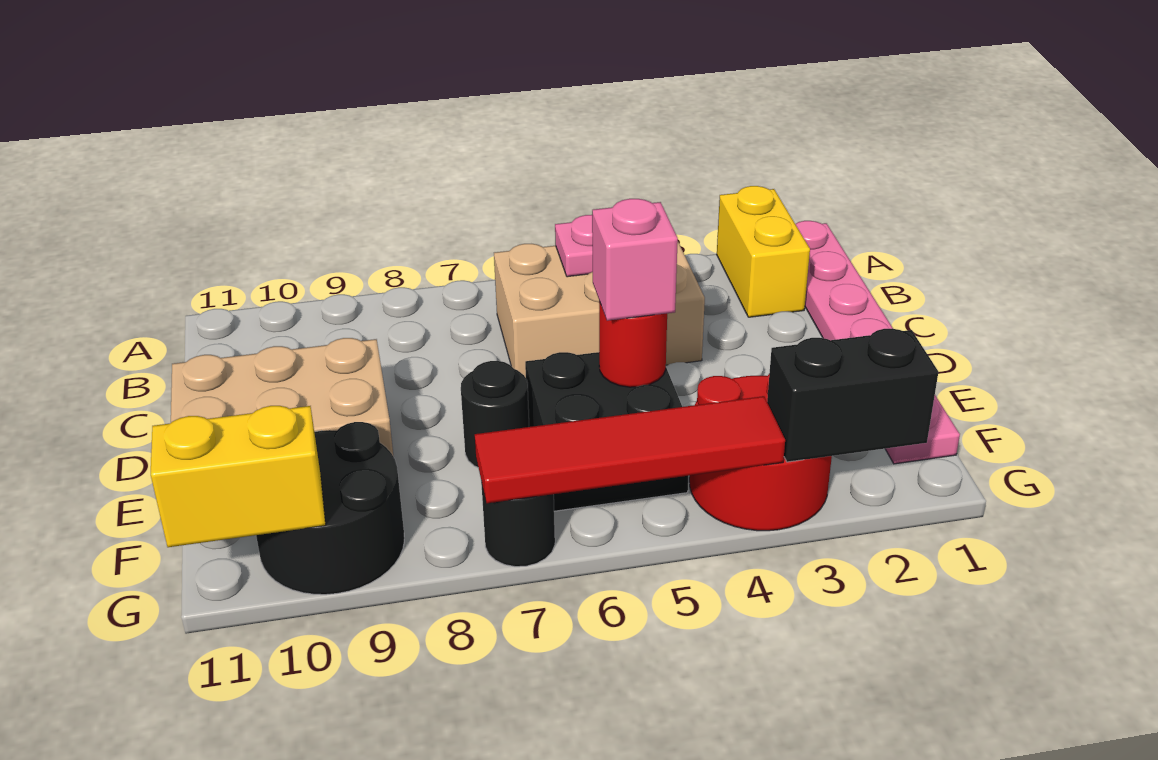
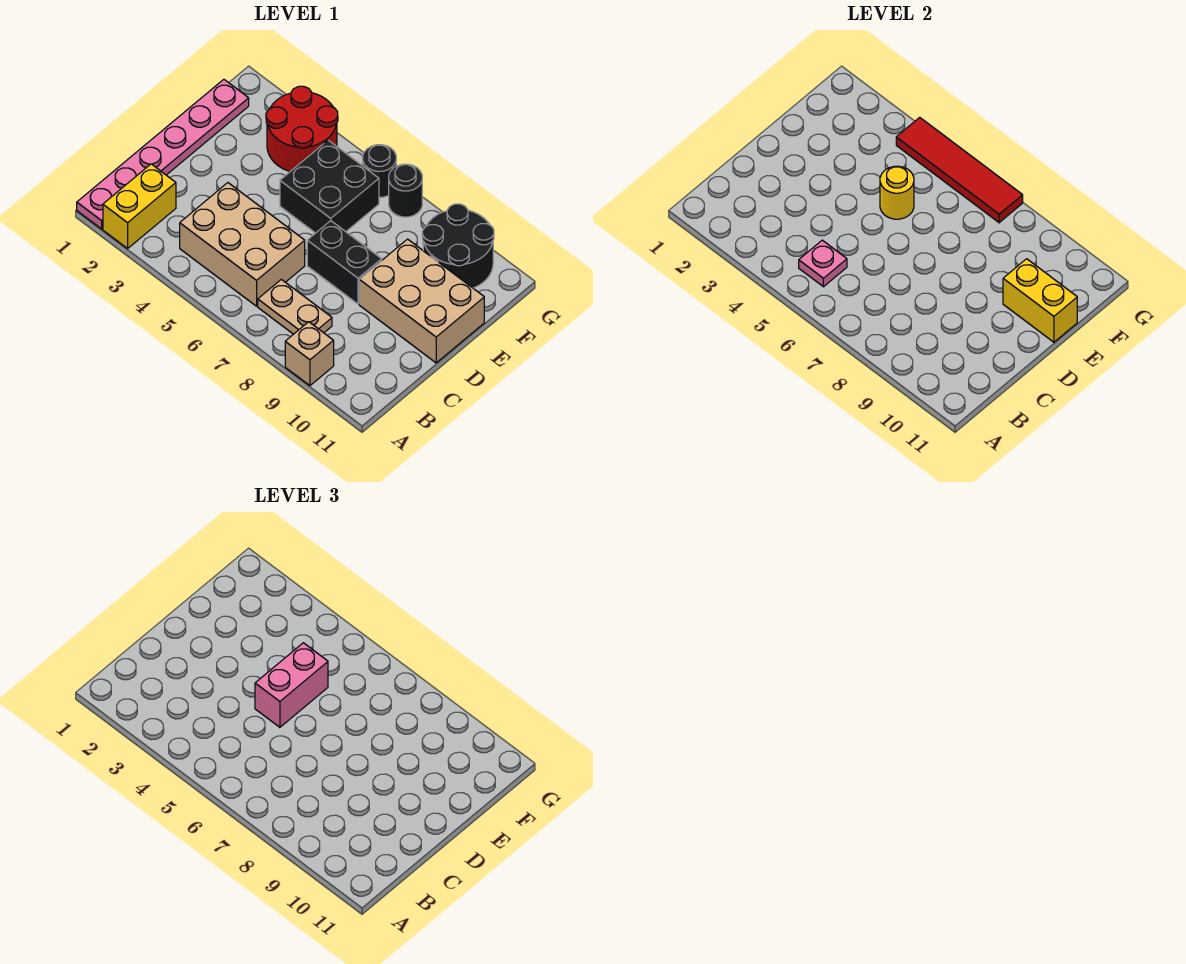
none -> tan brick A9 level 1
none -> tan plate B7:B8 level 1
red round brick E5 level 2 -> yellow round brick E5 level 2
pink brick E5 level 3 -> pink brick D5:E5 level 3
black round brick E7 level 1 -> black round brick G6 level 1
black brick G2:G3 level 2 -> black brick D7:D8 level 1
yellow brick G10:G11 level 2 -> yellow brick E10:E11 level 2

